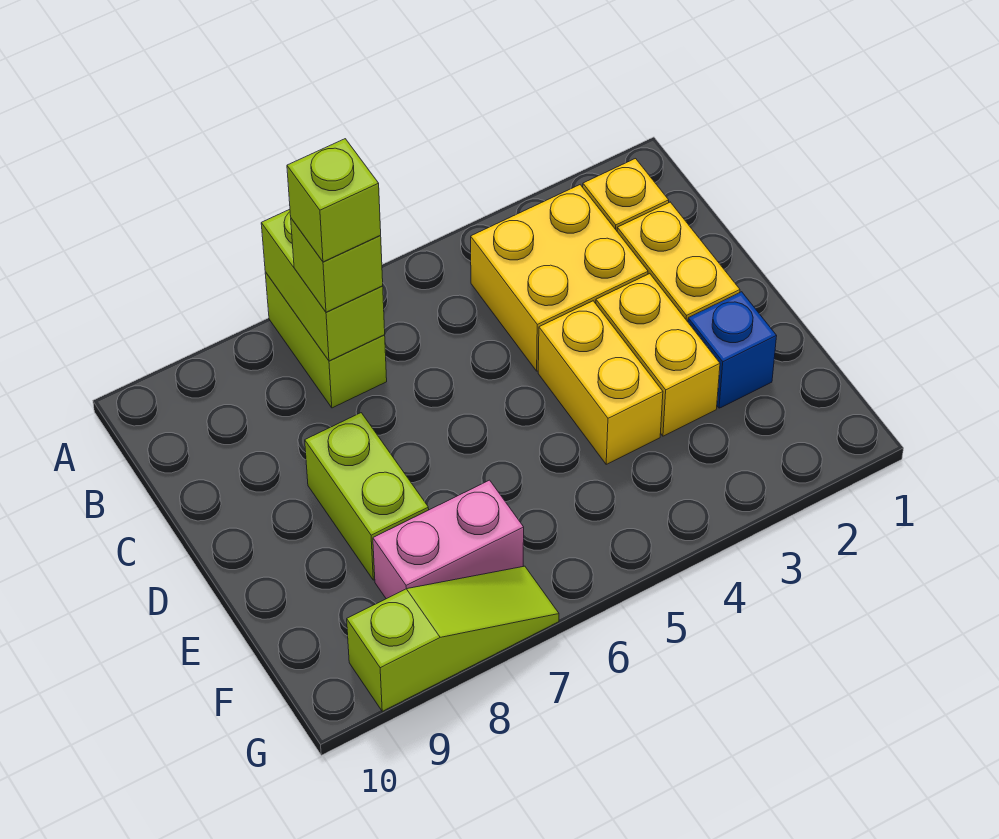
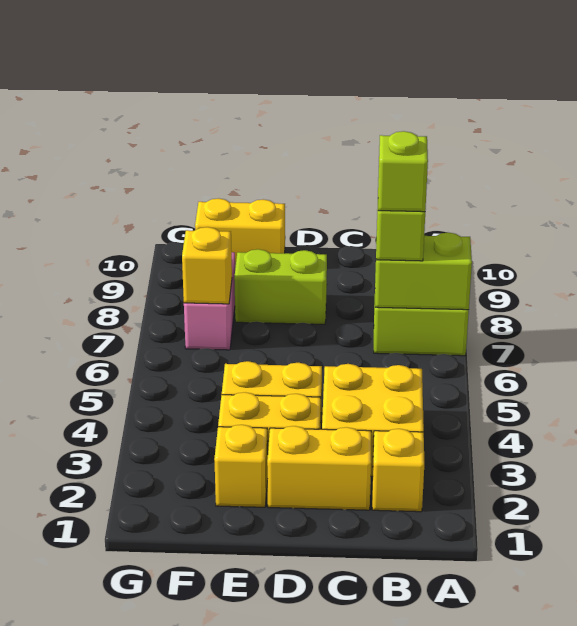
blue brick E2 level 1 -> yellow brick E2 level 1
none -> yellow brick E10:F10 level 1
none -> yellow brick F7 level 2
lime slope G7:G9 level 1 top 9 -> none

